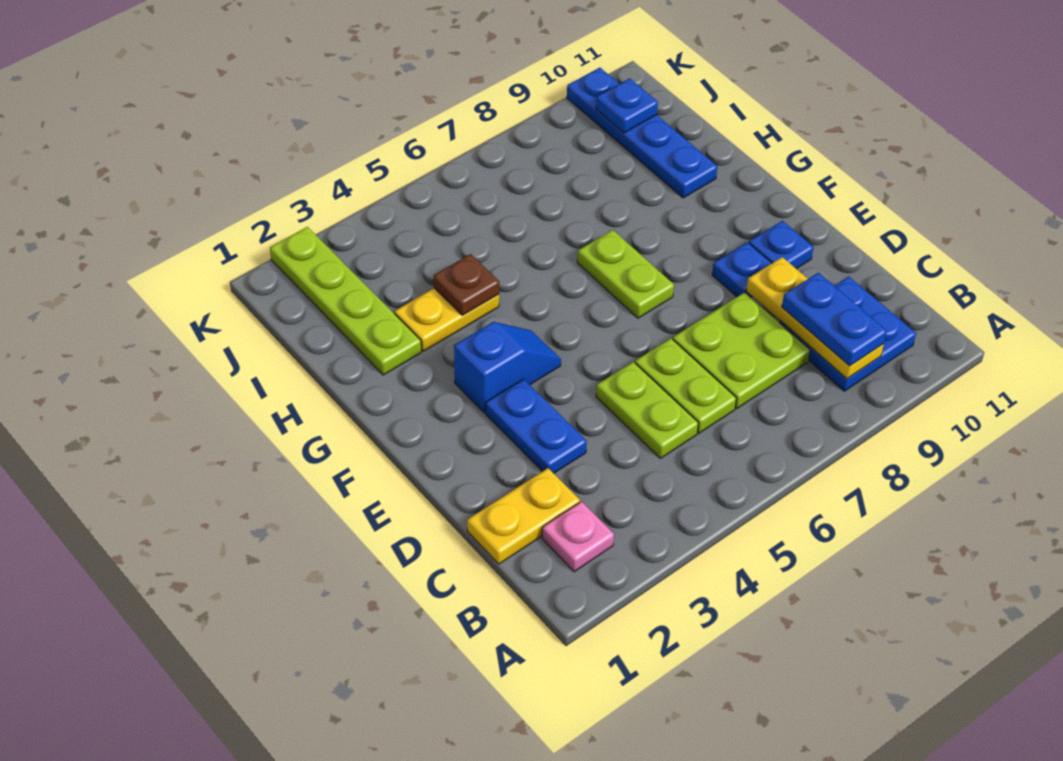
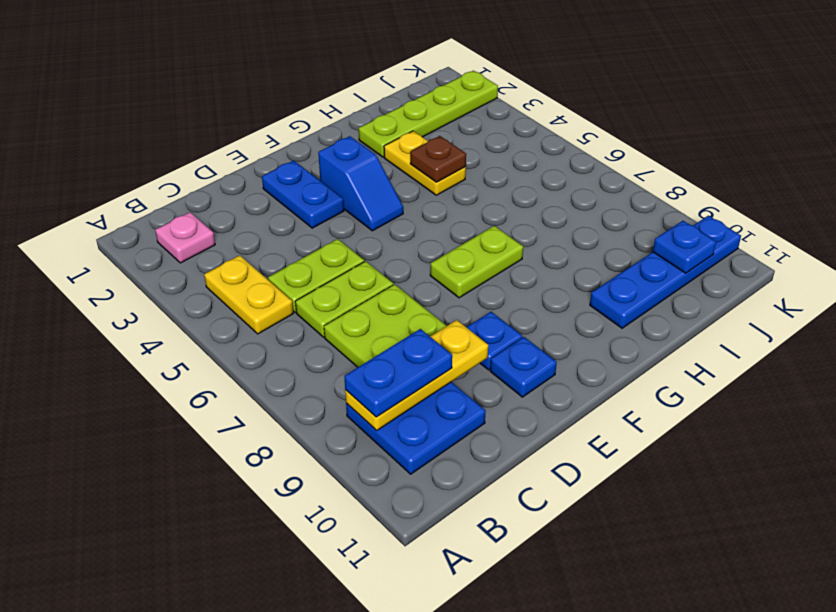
yellow plate C1:C2 level 1 -> yellow plate B4:B5 level 1
blue plate D3:E3 level 1 -> blue plate E2:E3 level 1

